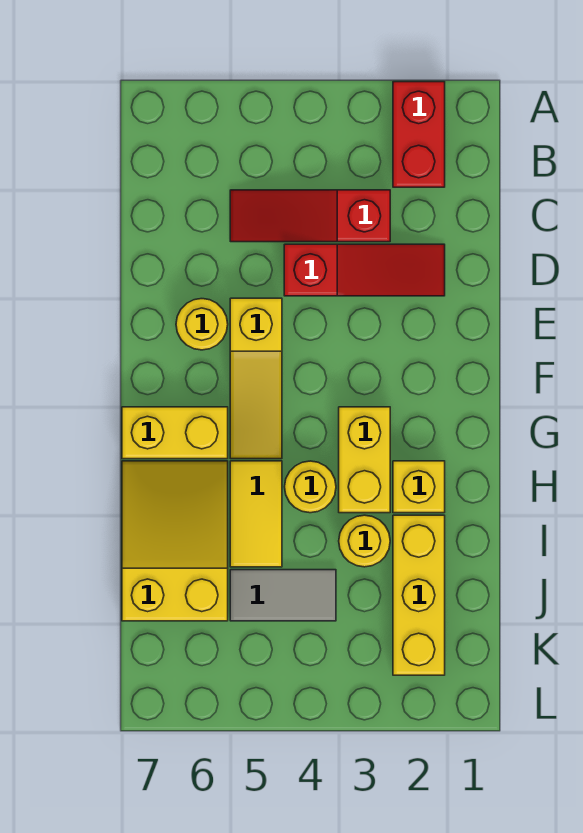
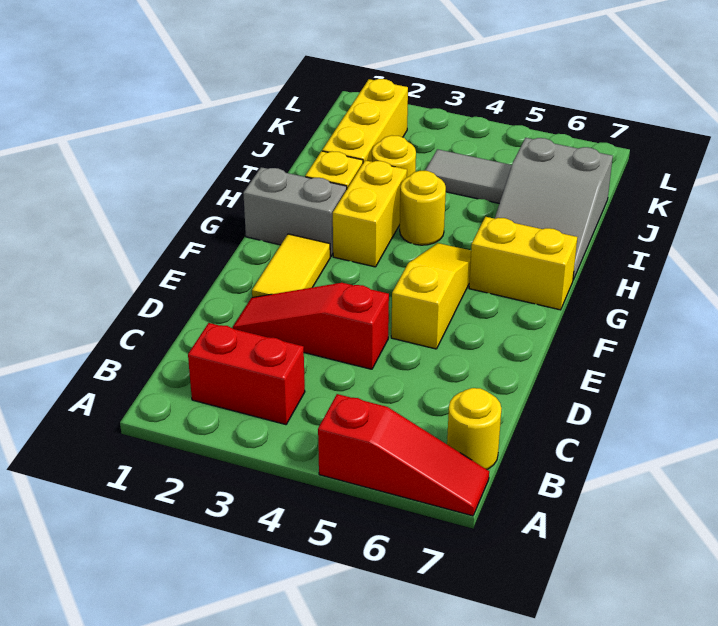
red brick A2:B2 level 1 -> red brick B2:B3 level 1
red slope C3:C5 level 1 top 3 -> red slope A5:A7 level 1 top 5
yellow round brick E6 level 1 -> yellow round brick B7 level 1
none -> grey brick G1:G2 level 1
yellow tile H5:I5 level 1 -> yellow tile E2:F2 level 1
yellow slope H6:J7 level 1 top J -> grey slope H6:J7 level 1 top J

